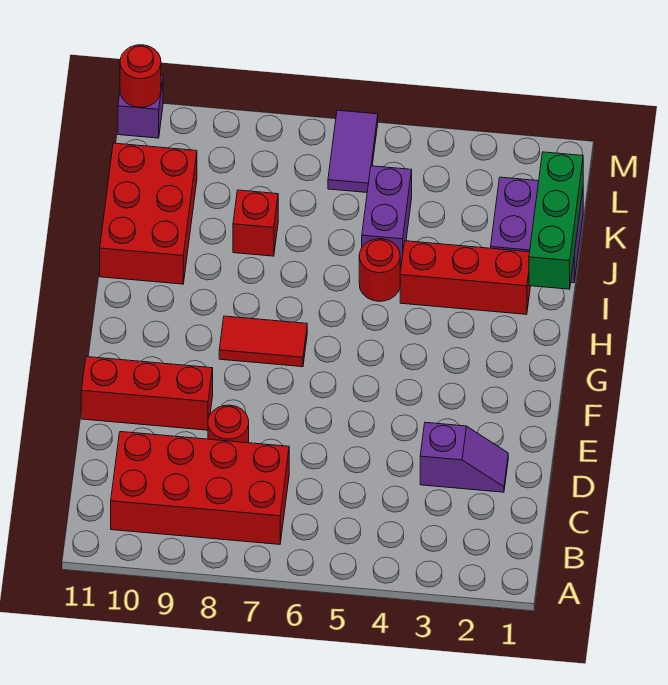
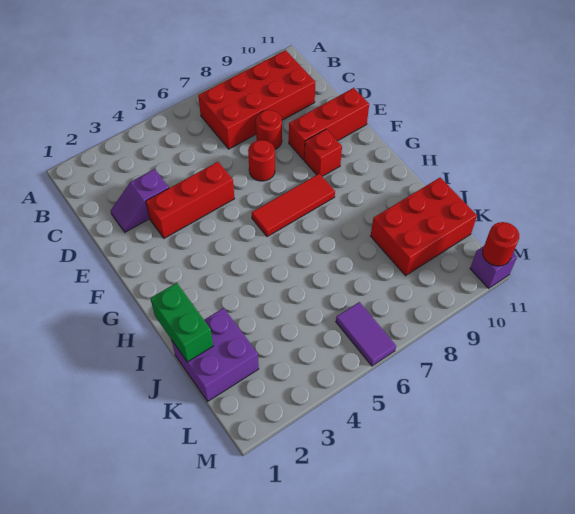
red tile G7:G8 level 1 -> red tile G6:G8 level 1
green brick I1:K1 level 2 -> green brick I1:J1 level 2
red brick I2:I4 level 1 -> red brick E3:E5 level 1
red round brick I5 level 1 -> red round brick E7 level 1
red brick I10:K11 level 1 -> red brick J9:K11 level 1
purple brick J5:K5 level 1 -> none
red brick J8 level 1 -> red brick F9 level 1

